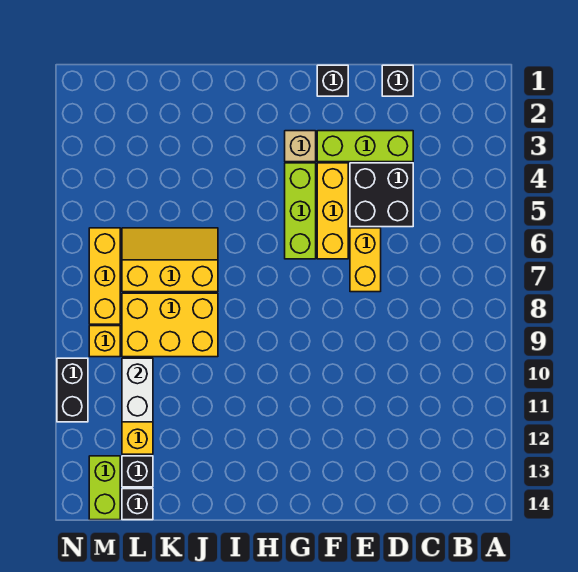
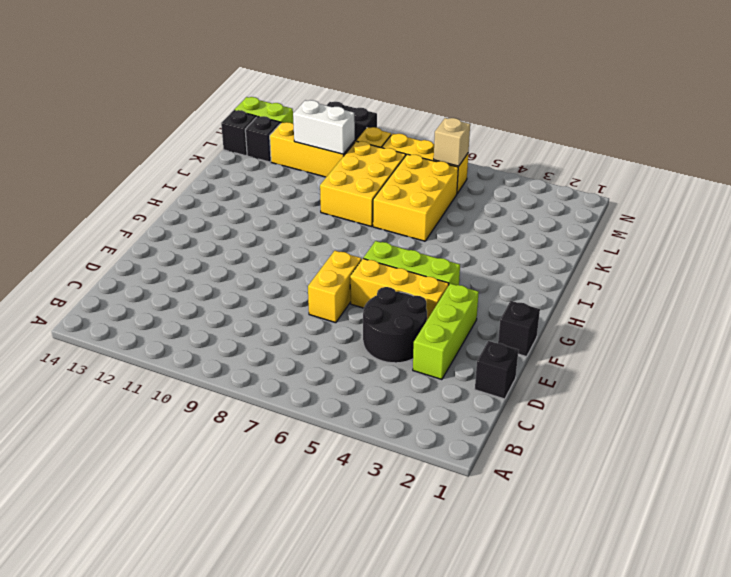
black brick D4:E5 level 1 -> black round brick D4:E5 level 1
yellow brick E6:E7 level 1 -> yellow brick E7:F7 level 1
tan brick G3 level 1 -> tan brick M6 level 2
yellow slope J6:L7 level 1 top 7 -> yellow brick J6:L7 level 1

